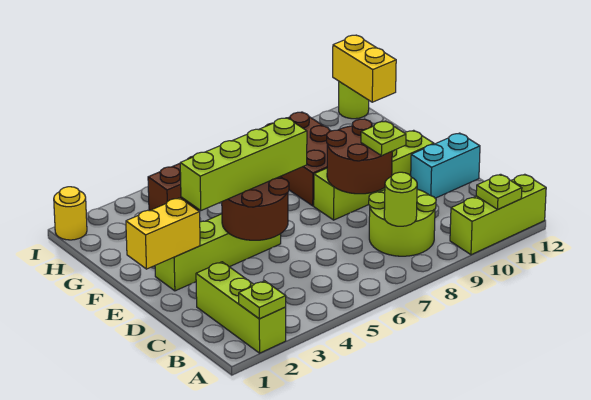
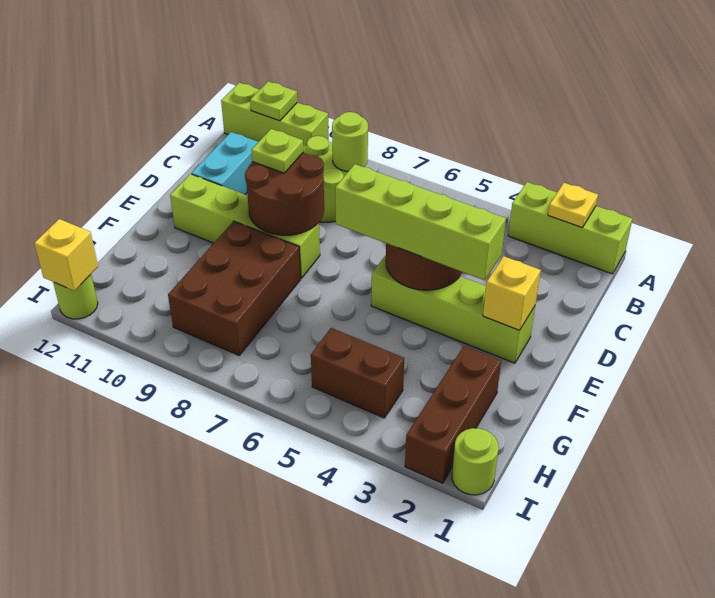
lime brick A2:C2 level 1 -> lime brick A1:A3 level 1
lime plate A2 level 2 -> yellow plate A2 level 2
cyan brick D11:D12 level 1 -> cyan brick C11:D11 level 1
yellow brick E1:E2 level 2 -> yellow brick E2 level 2
none -> brown brick G2:I2 level 1
yellow brick H12:I12 level 2 -> yellow brick I12 level 2
yellow round brick I1 level 1 -> lime round brick I1 level 1

